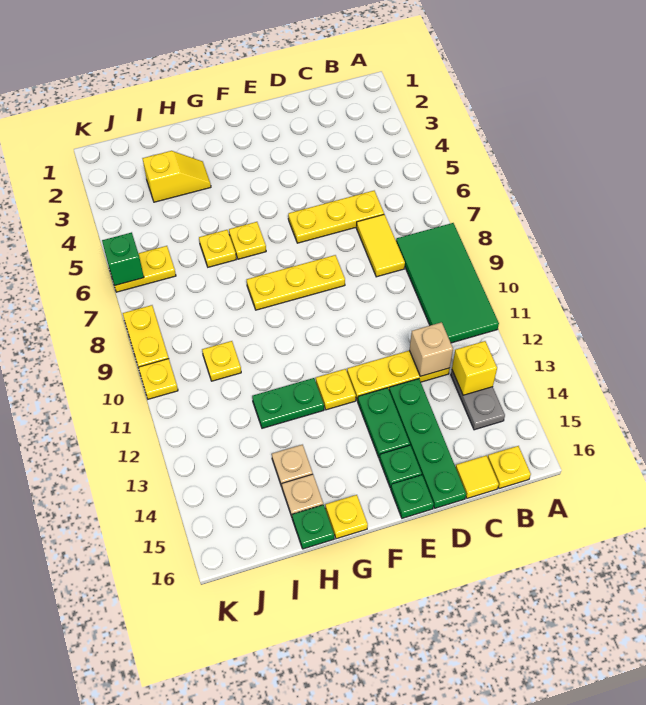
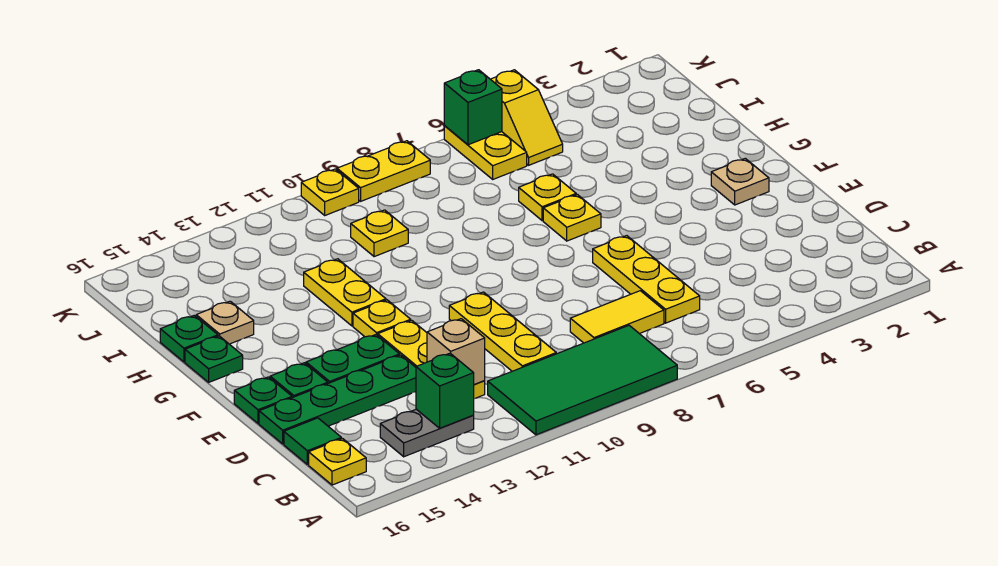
yellow brick B13 level 2 -> green brick B13 level 2
yellow tile C16 level 1 -> green tile C16 level 1
yellow plate E8:G8 level 1 -> yellow plate C10:E10 level 1
green plate G12:H12 level 1 -> yellow plate G12:H12 level 1
yellow plate G16 level 1 -> green plate G16 level 1
yellow slope H3:I3 level 1 top I -> yellow slope J5:K5 level 1 top K
tan plate H14 level 1 -> tan plate F2 level 1

